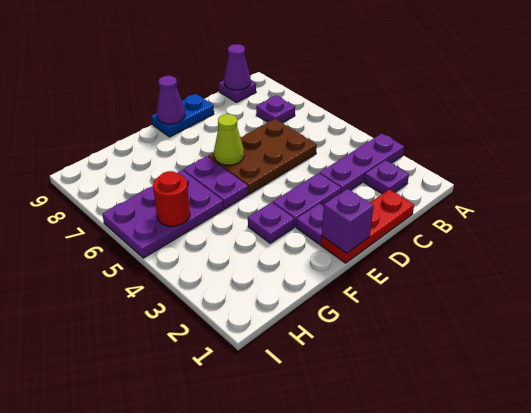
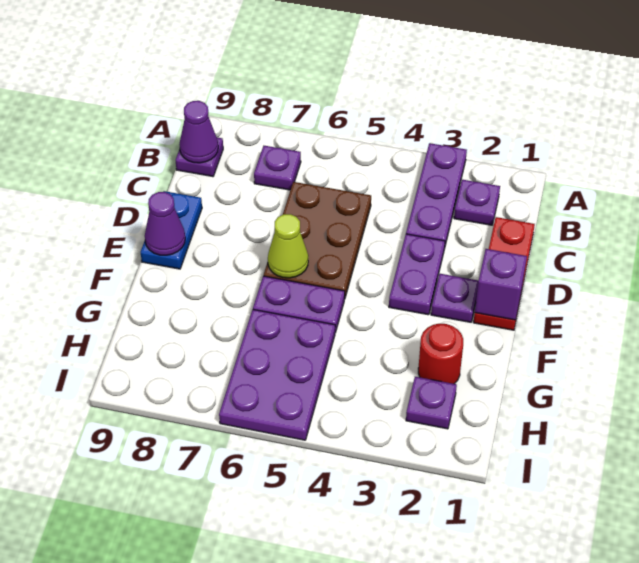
purple plate F3 level 1 -> purple plate H2 level 1
red round brick H5 level 2 -> red round brick G2 level 1

